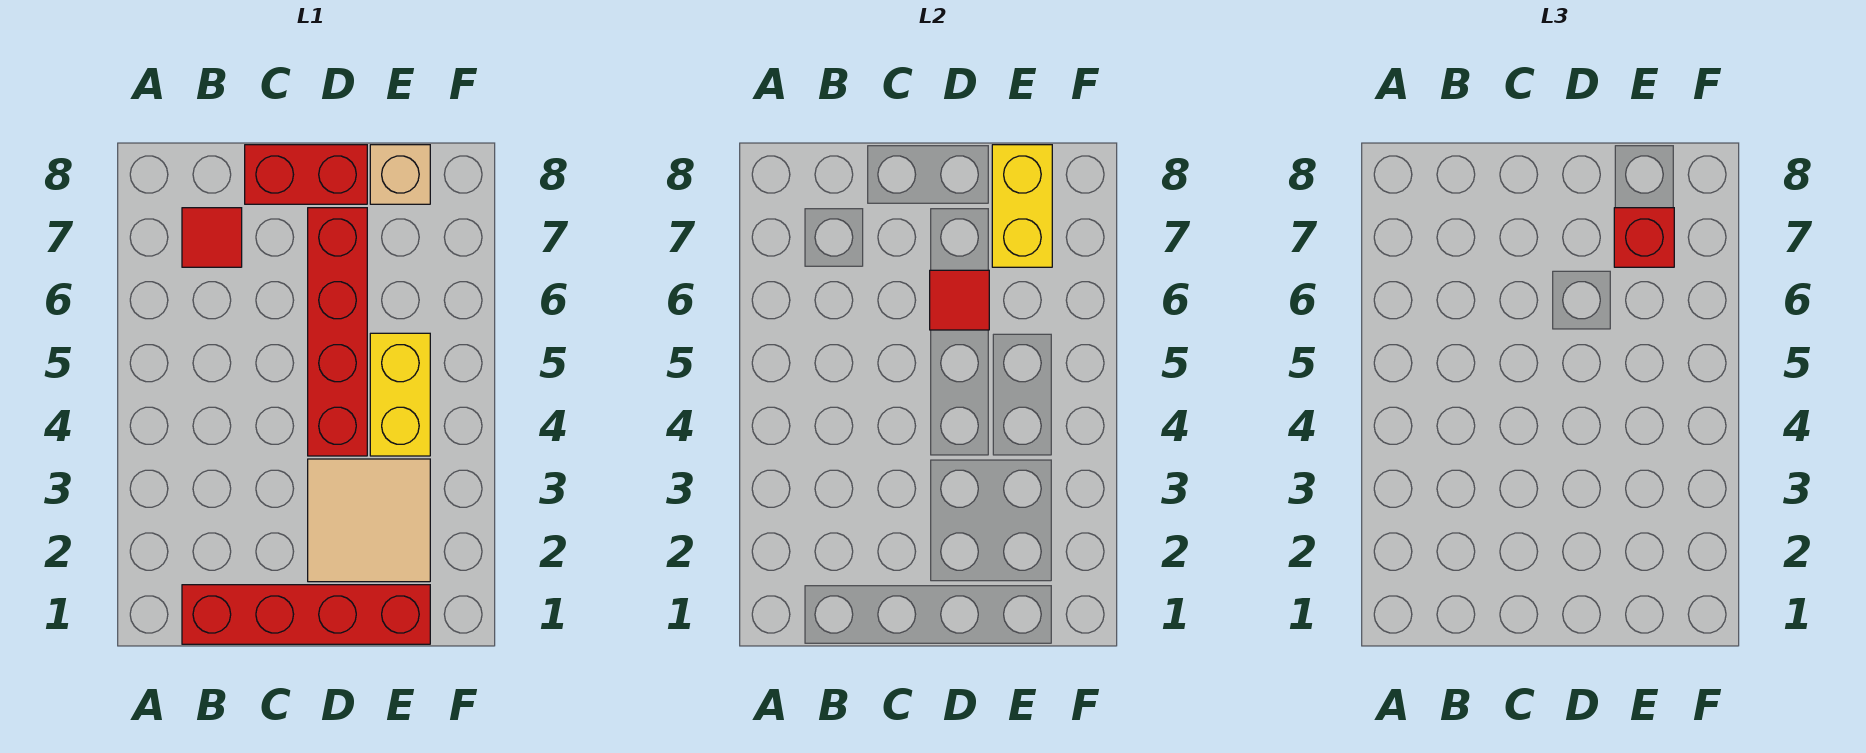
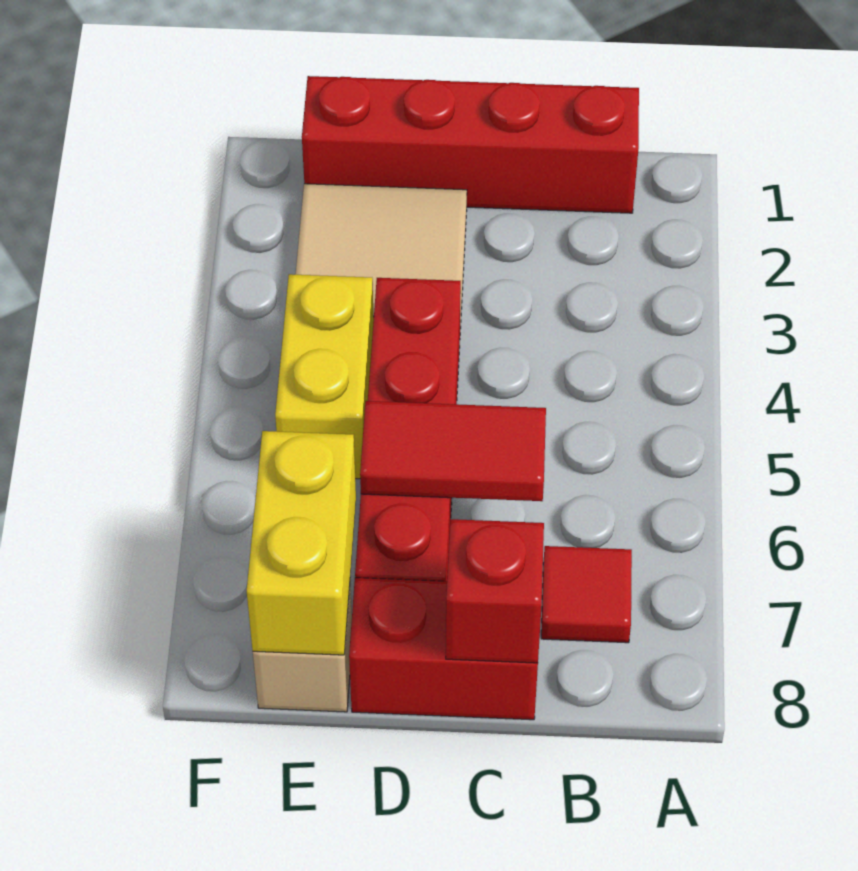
red tile D6 level 2 -> red tile C6:D6 level 2
red brick E7 level 3 -> red brick C8 level 2

